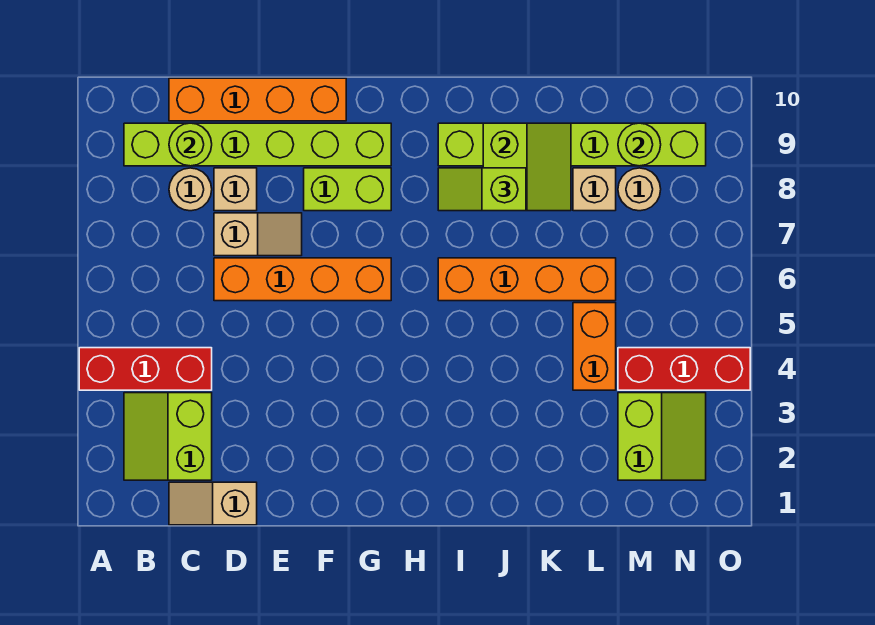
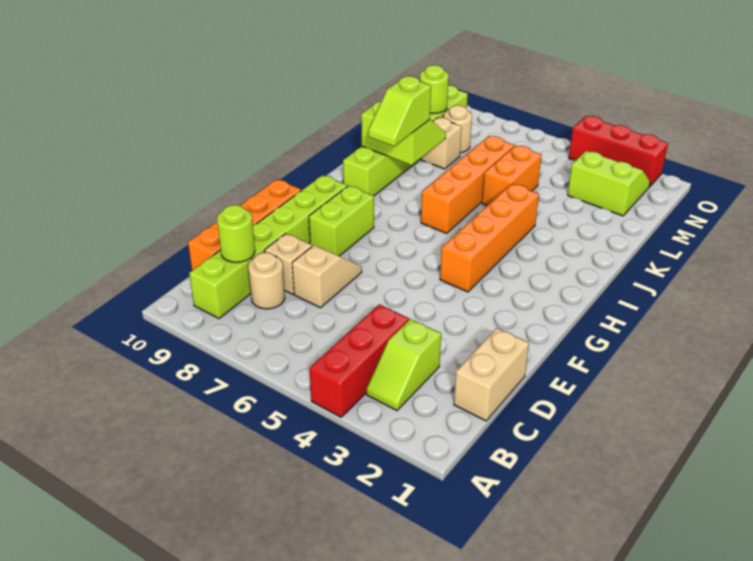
lime slope B2:C3 level 1 top C -> lime slope B3:C3 level 1 top C
tan slope C1:D1 level 1 top D -> tan brick C1:D1 level 1
orange brick D6:G6 level 1 -> orange brick G4:J4 level 1
orange brick L4:L5 level 1 -> orange brick K5:L5 level 1
red brick M4:O4 level 1 -> red brick O2:O4 level 1

